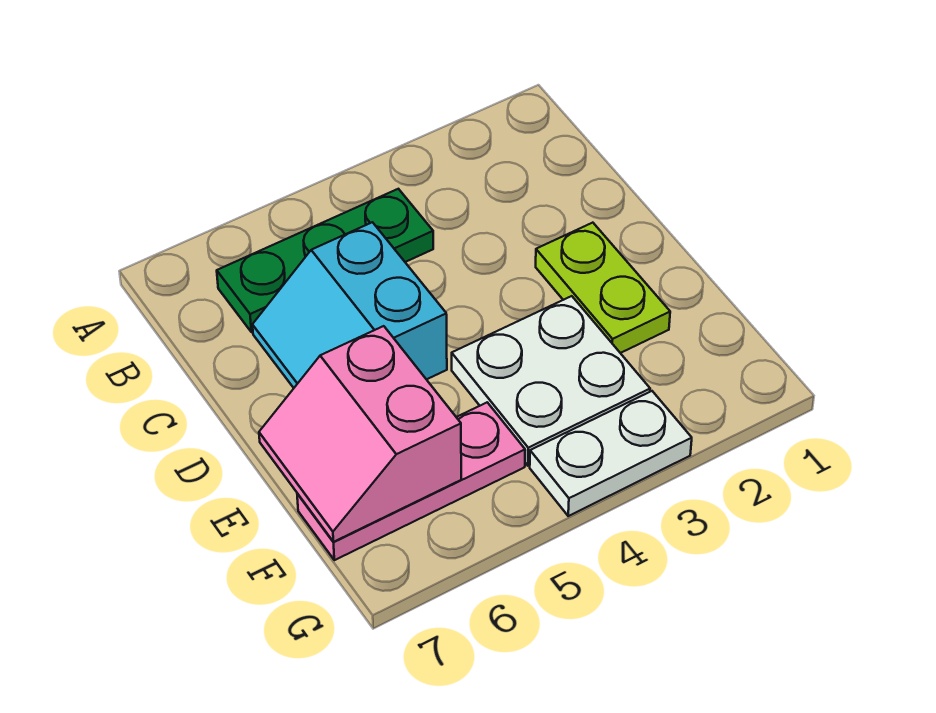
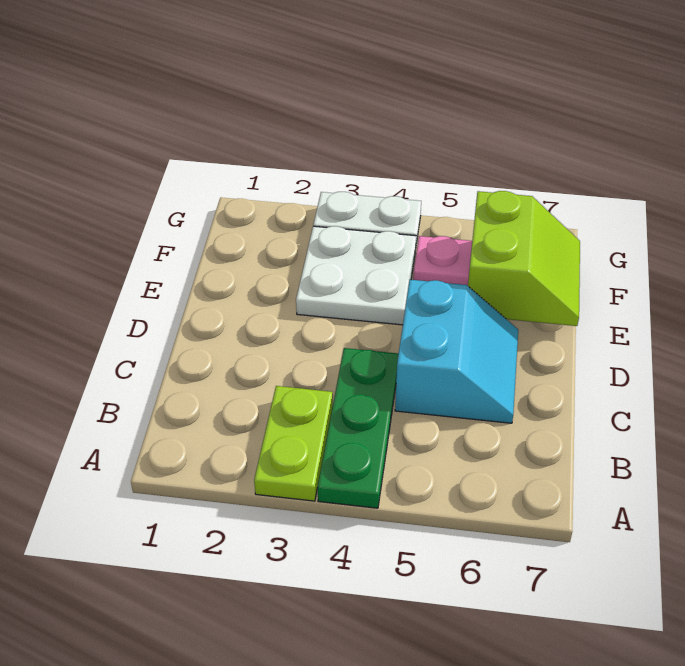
green plate B4:B6 level 1 -> green plate A4:C4 level 1
lime plate D2:E2 level 1 -> lime plate A3:B3 level 1
pink slope E6:F7 level 2 top 6 -> lime slope E6:F7 level 2 top 6

